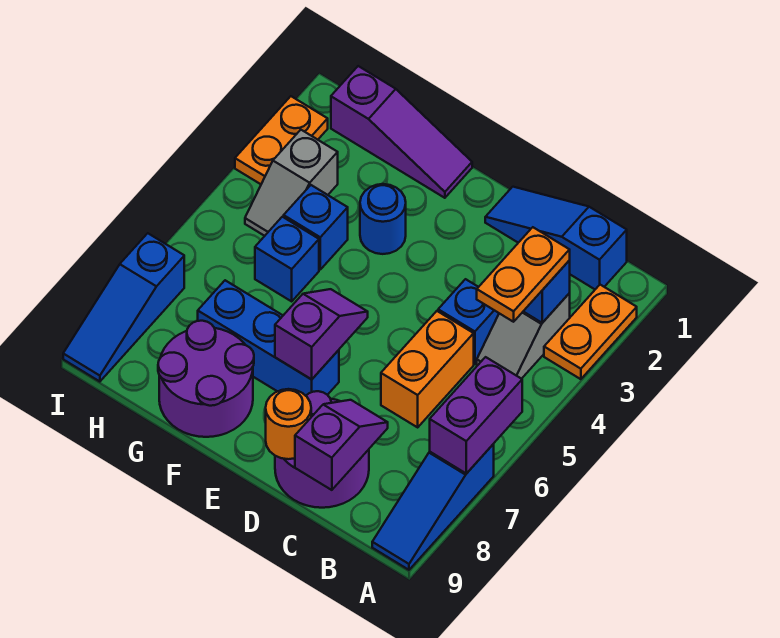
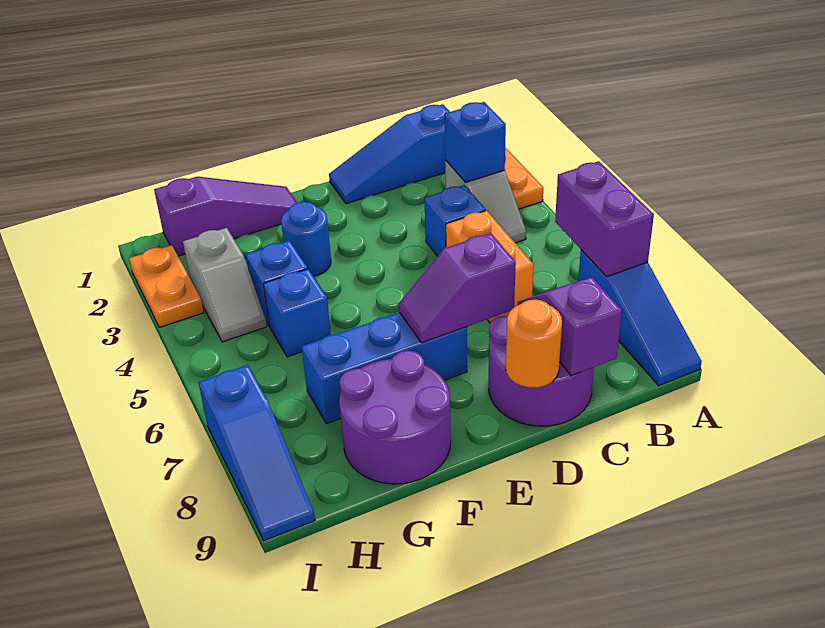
orange plate B3:B4 level 3 -> none
purple slope E6:E7 level 2 top 7 -> purple slope D7:E7 level 2 top D

